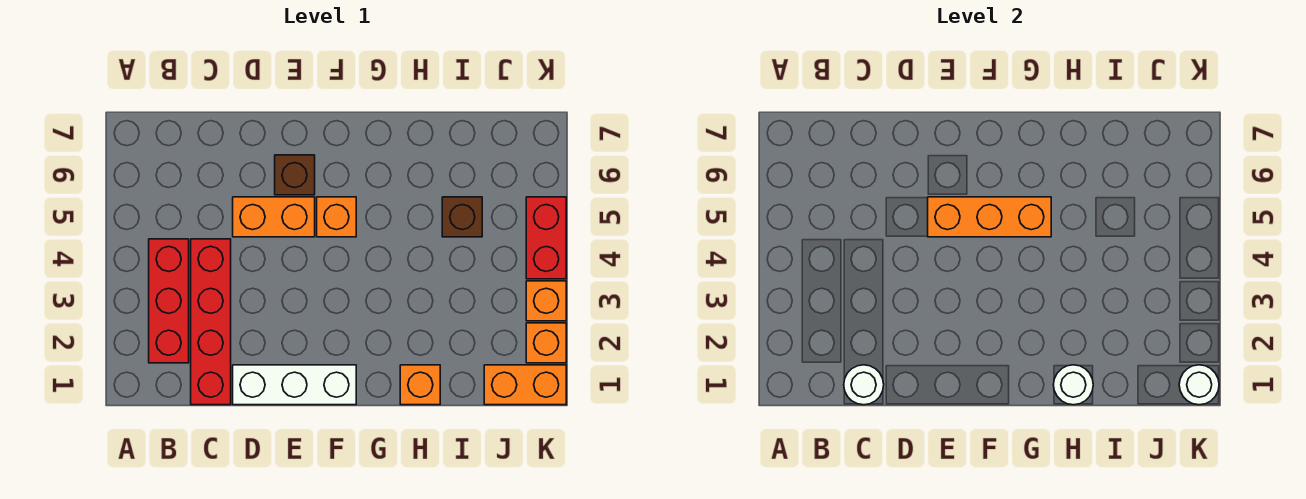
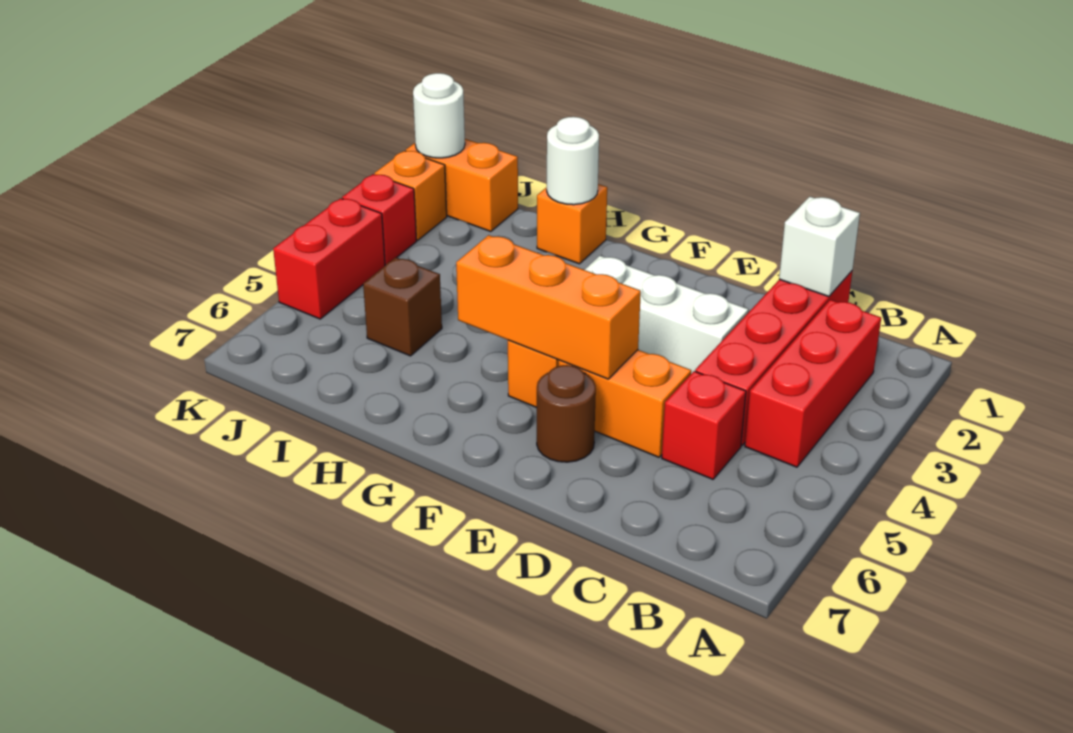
white round brick C1 level 2 -> white brick C1 level 2
none -> red brick C5 level 1
white brick D1:F1 level 1 -> white brick D3:F3 level 1
brown brick E6 level 1 -> brown round brick E6 level 1
orange brick K3 level 1 -> red brick K3 level 1

